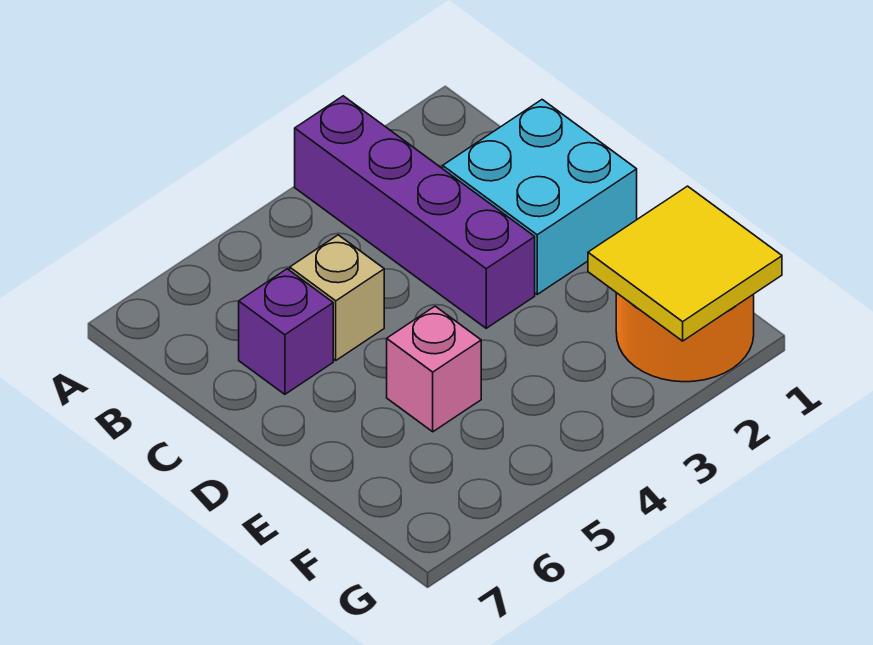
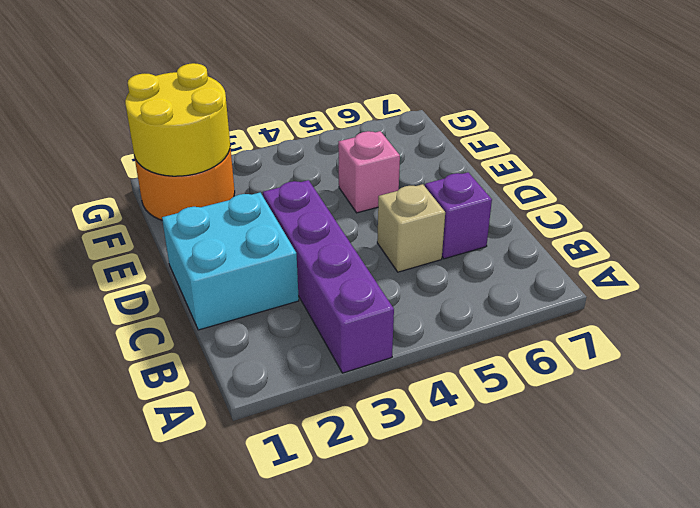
yellow tile F1:G2 level 2 -> yellow round brick F1:G2 level 2

